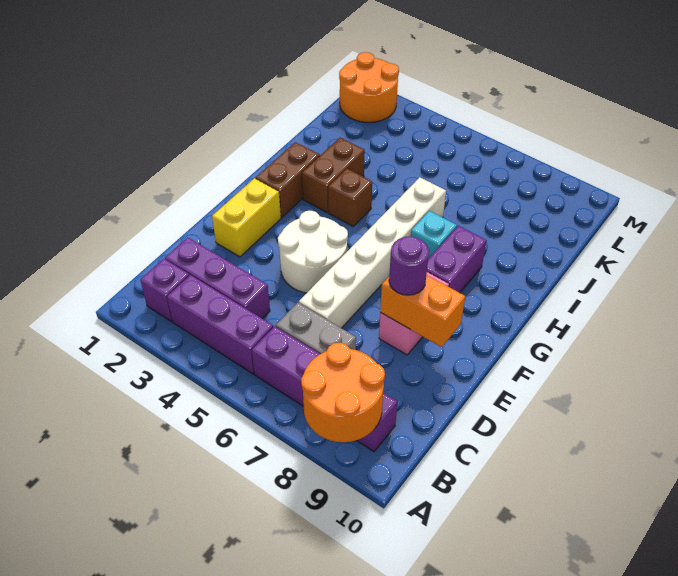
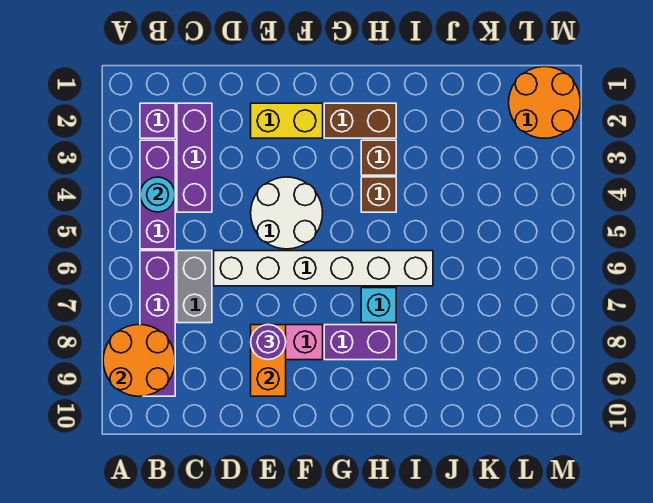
none -> cyan round brick B4 level 2
brown brick H3:I3 level 1 -> brown brick H3 level 1

